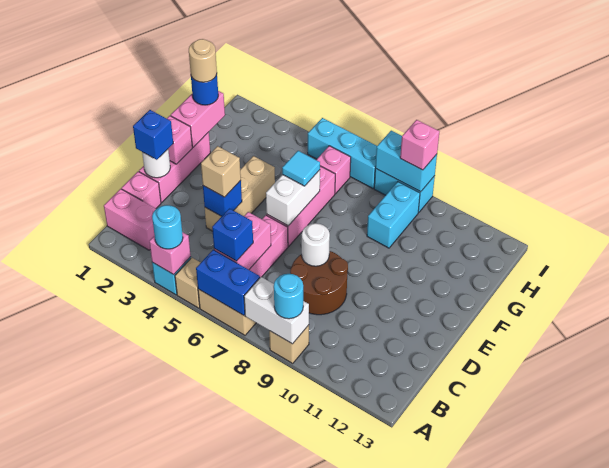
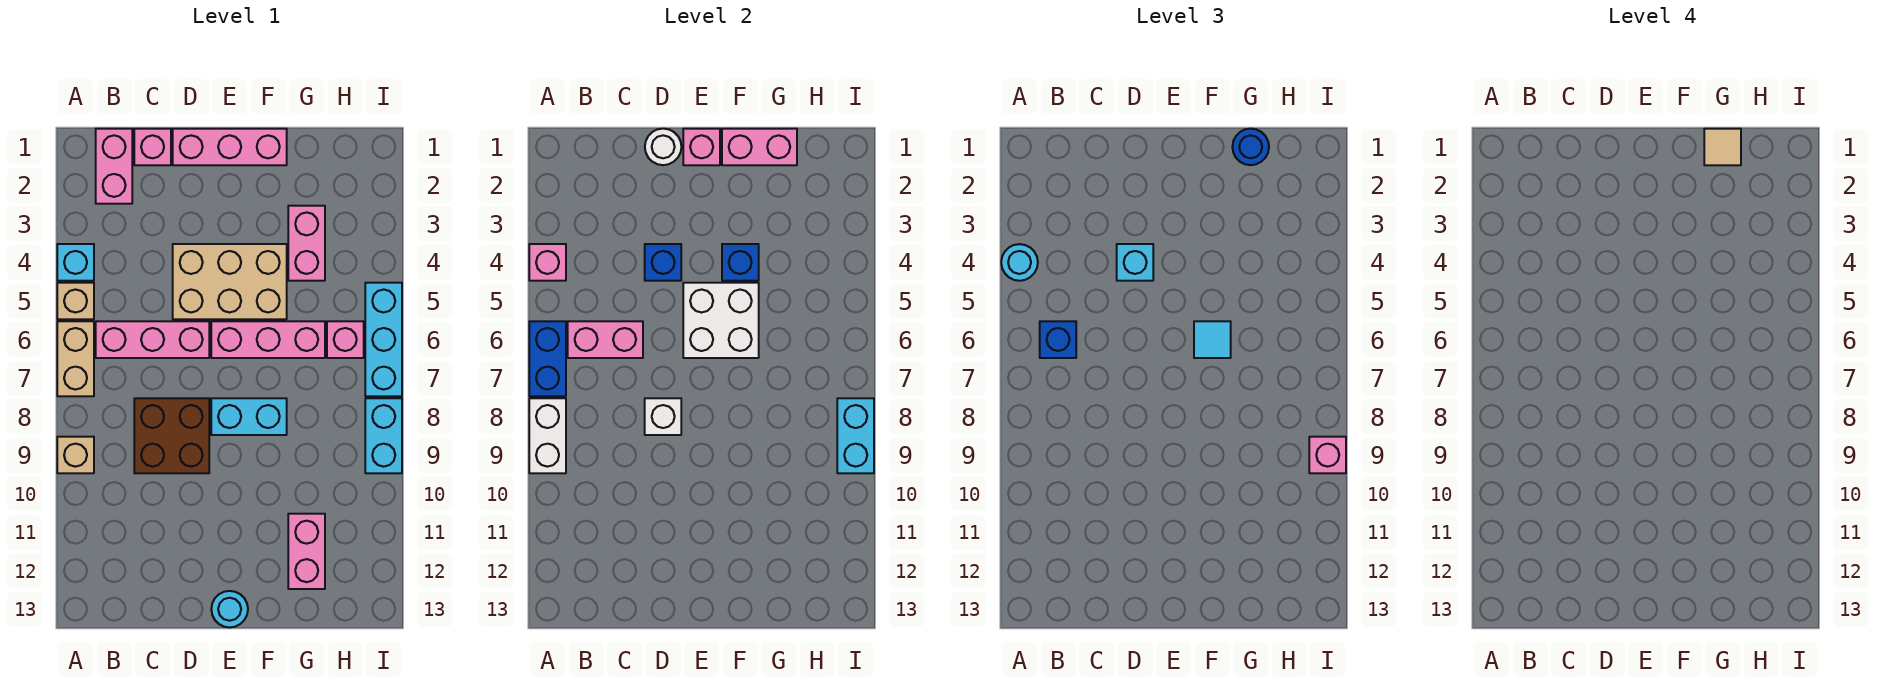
cyan round brick A9 level 3 -> cyan round brick E13 level 1
brown round brick C8:D9 level 1 -> brown brick C8:D9 level 1
blue brick D1 level 3 -> blue brick F4 level 2
tan brick D4:F4 level 1 -> tan brick D4:F5 level 1
tan brick D4 level 3 -> cyan brick D4 level 3
white round brick D8 level 2 -> white brick D8 level 2
white brick E6:F6 level 2 -> white brick E5:F6 level 2
tan round brick G1 level 4 -> tan tile G1 level 4
none -> pink brick G3:G4 level 1
cyan brick G9:H9 level 1 -> cyan brick E8:F8 level 1
none -> pink brick G11:G12 level 1

